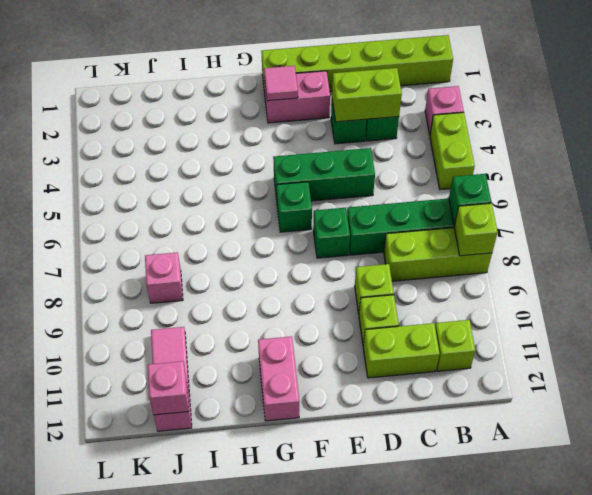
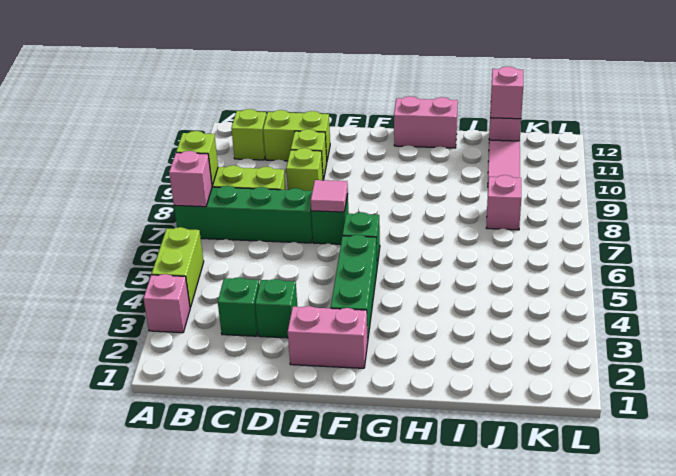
lime brick A1:F1 level 1 -> none
green brick A7 level 2 -> pink brick A7 level 2
lime brick C3:D3 level 2 -> none
green brick D5:F5 level 1 -> green brick F3:F5 level 1
pink tile F2 level 2 -> pink tile E7 level 2
pink brick G11:G12 level 1 -> pink brick G12:H12 level 1

